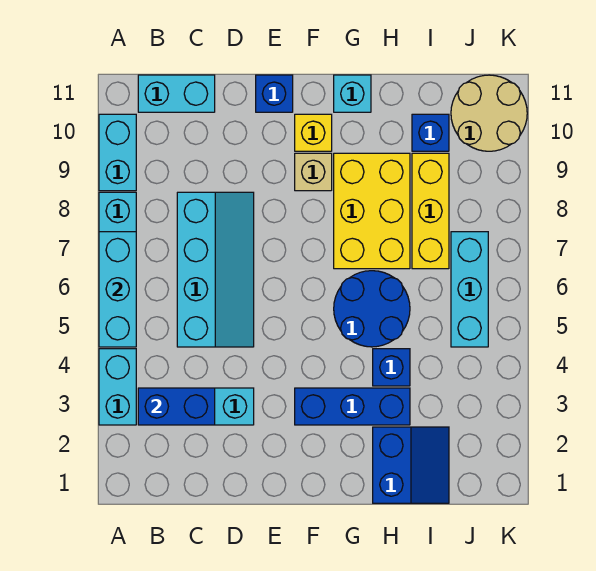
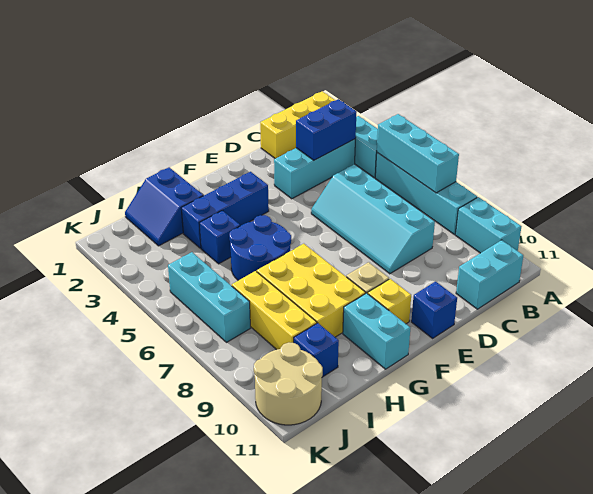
none -> yellow brick A1:C1 level 1
cyan brick G11 level 1 -> cyan brick G10:G11 level 1

